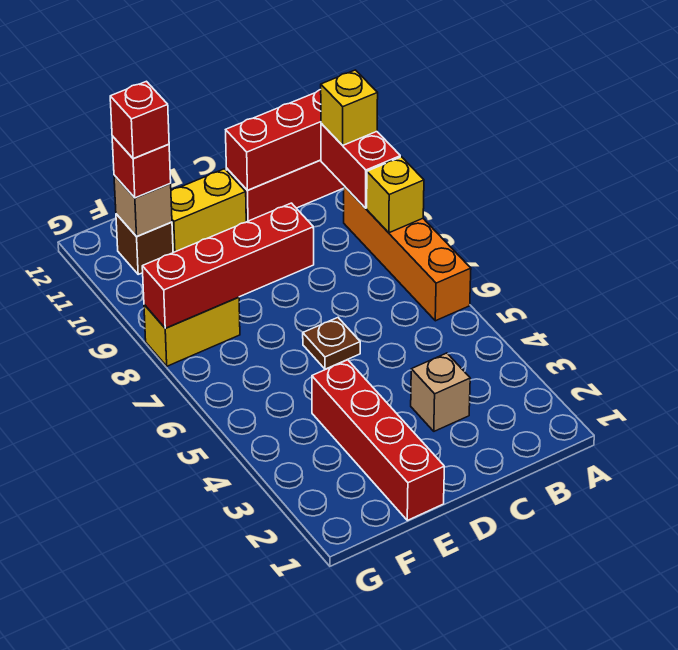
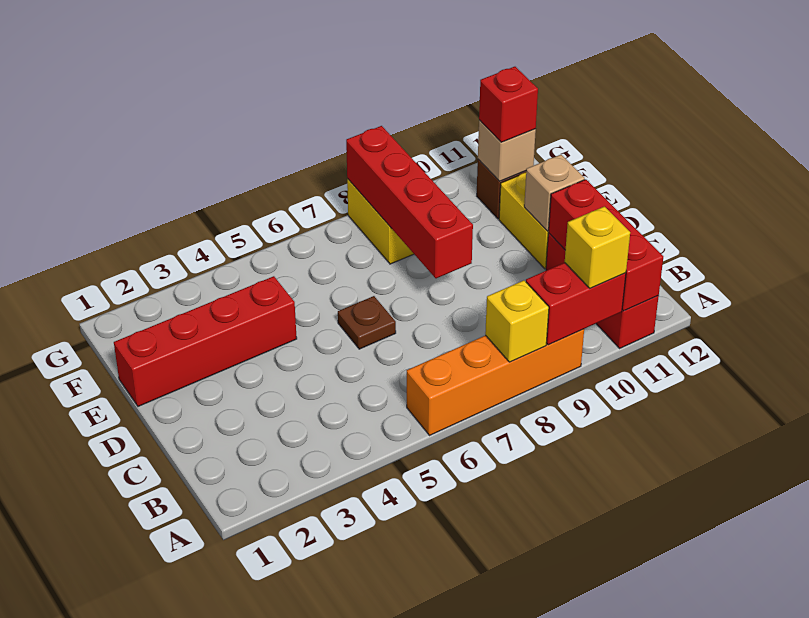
tan brick C3 level 1 -> tan brick D11 level 2
red brick F11 level 4 -> none

